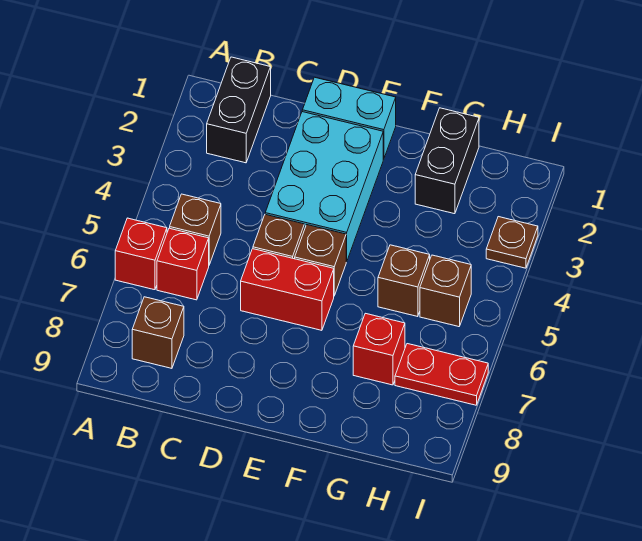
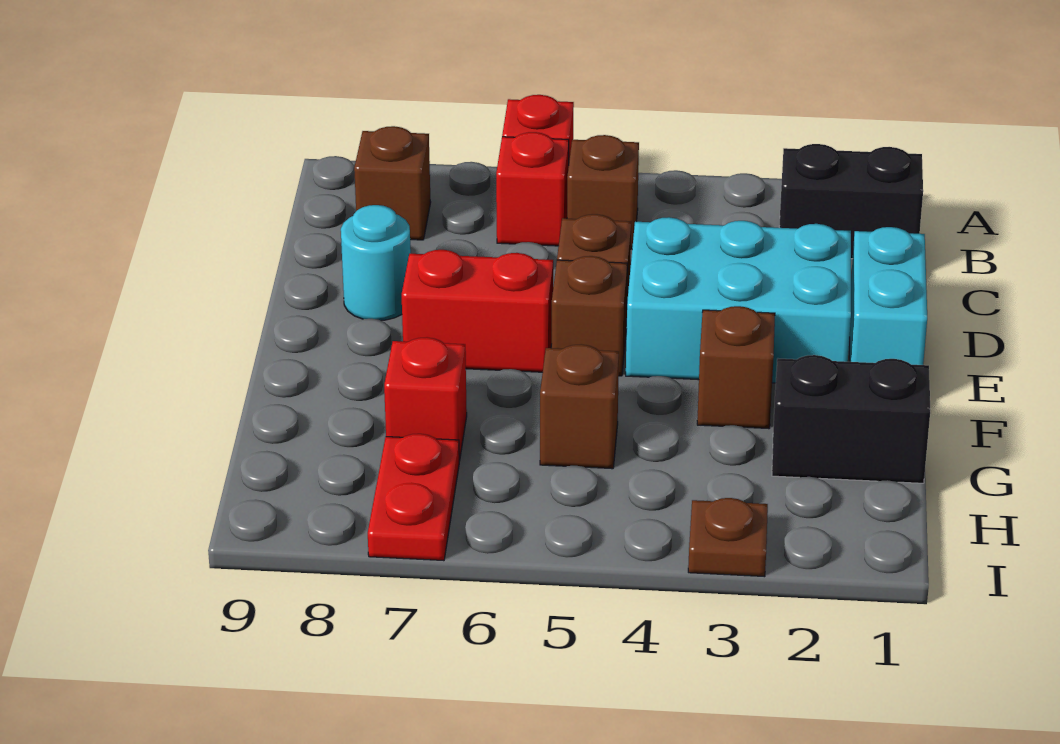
red brick D6:E6 level 1 -> red brick E6:E7 level 1
none -> cyan round brick D8 level 1
brown brick H5 level 1 -> brown brick F3 level 1

